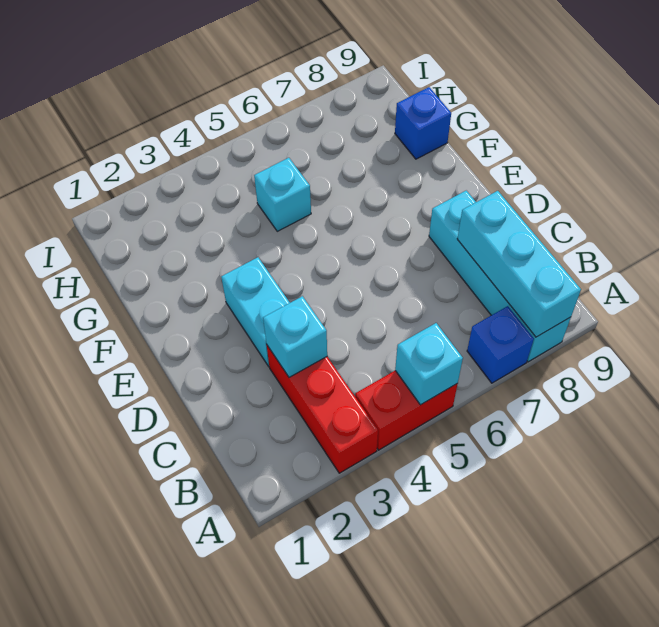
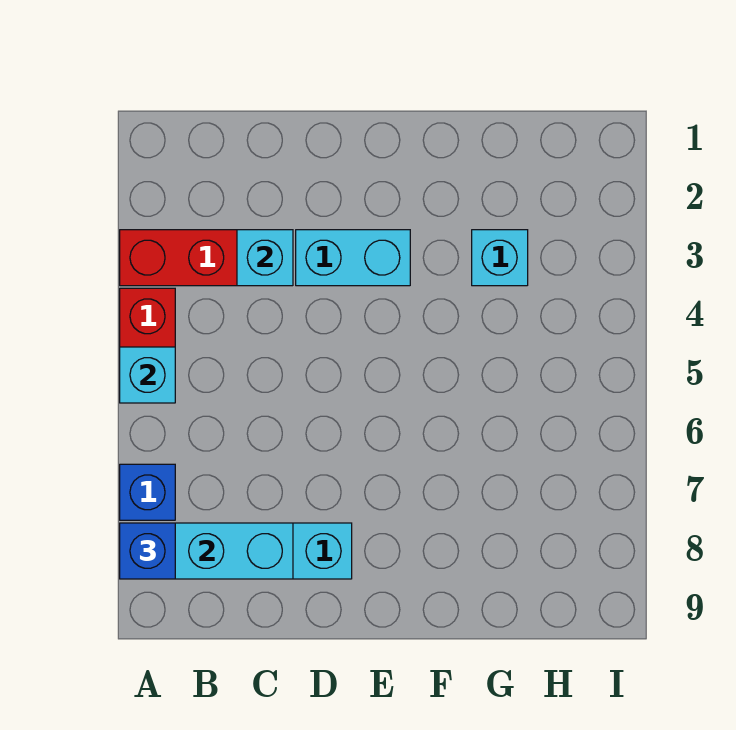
cyan brick G5 level 1 -> cyan brick G3 level 1
blue brick G9 level 1 -> blue brick A8 level 3

